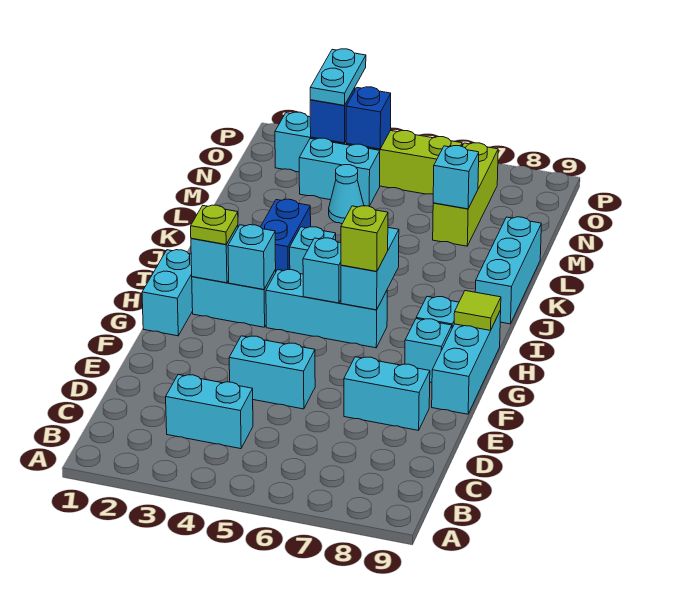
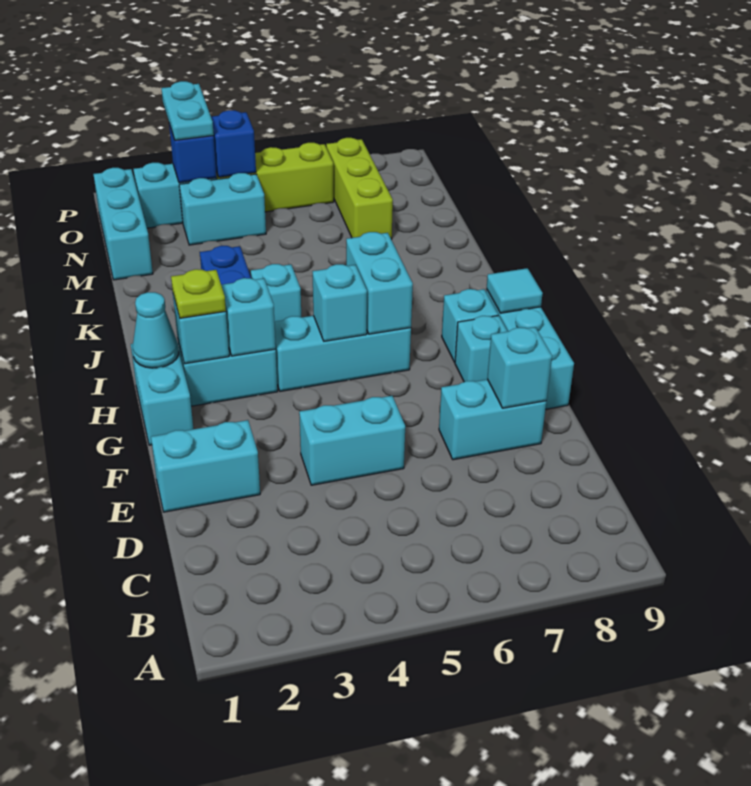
cyan brick C3:C4 level 1 -> cyan brick E1:E2 level 1
lime brick H6 level 3 -> none
lime tile H9 level 2 -> cyan tile H9 level 2
cyan brick J9:L9 level 1 -> cyan brick M1:O1 level 1
cyan cone M4 level 1 -> cyan cone H1 level 2
cyan brick M7 level 2 -> cyan brick E8 level 2

